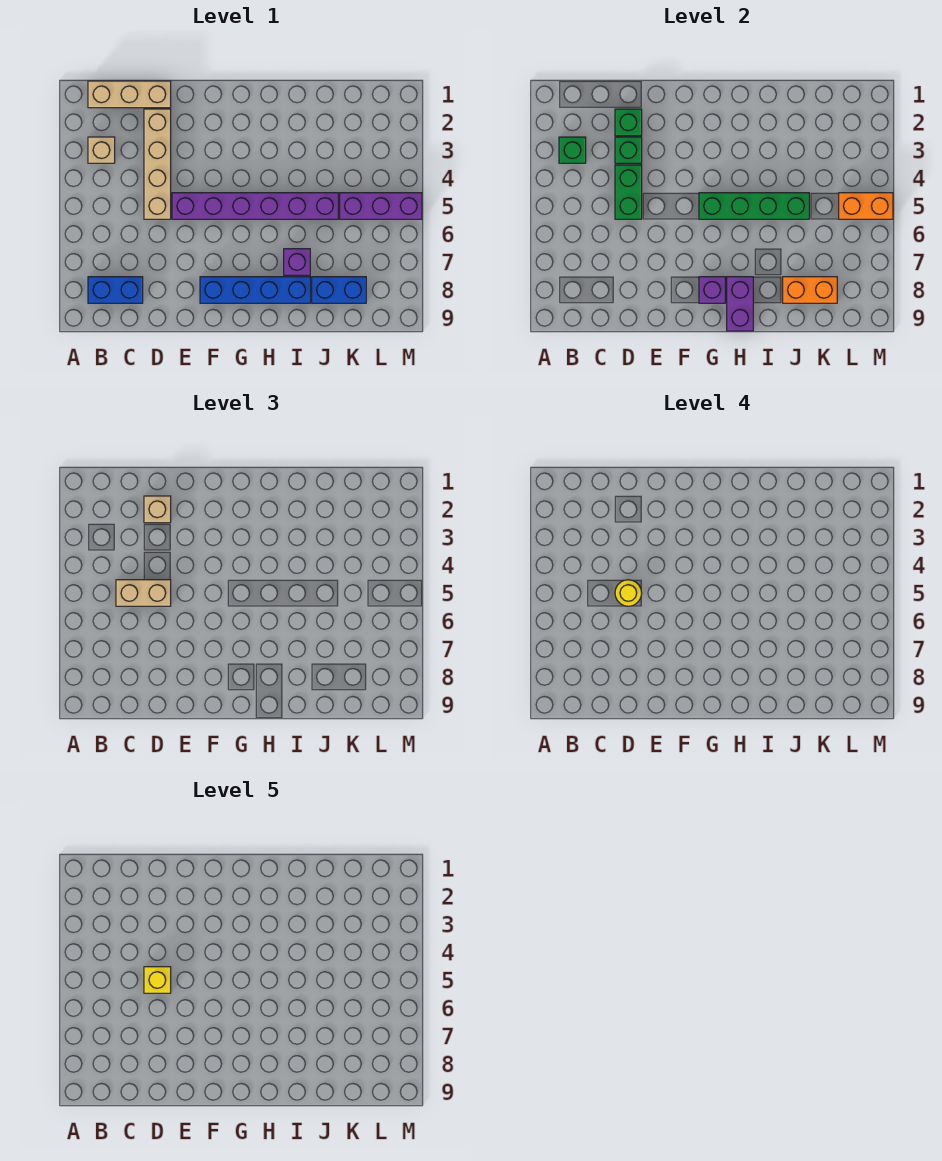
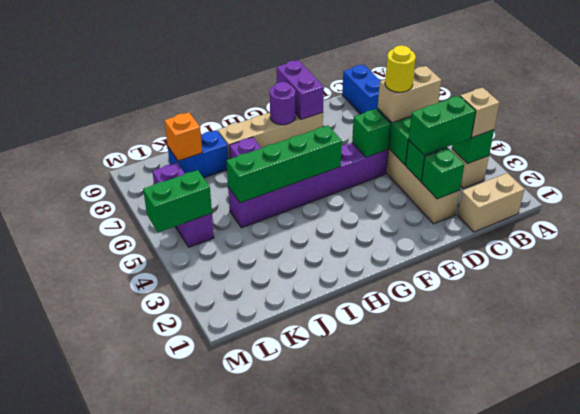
tan brick B1:D1 level 1 -> tan brick B1:C1 level 1
blue brick B8:C8 level 1 -> blue brick C8:C9 level 1
none -> green brick C3:D3 level 3
tan brick D2 level 3 -> tan brick B3 level 3
yellow brick D5 level 5 -> none
none -> green brick E5 level 2
blue brick F8:I8 level 1 -> tan brick F8:I8 level 1
purple brick G8 level 2 -> purple round brick G8 level 2
purple brick H8:H9 level 2 -> purple brick F8:F9 level 2
orange brick J8:K8 level 2 -> orange brick K8 level 2
purple brick K5:M5 level 1 -> purple brick L5:L7 level 1
orange brick L5:M5 level 2 -> green brick L5:M5 level 2

